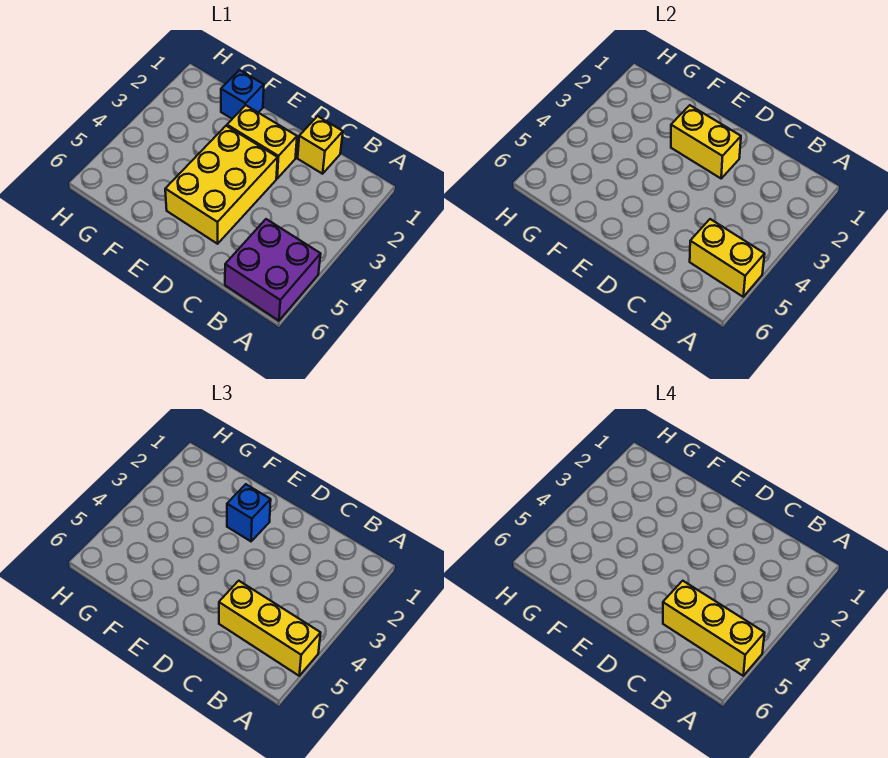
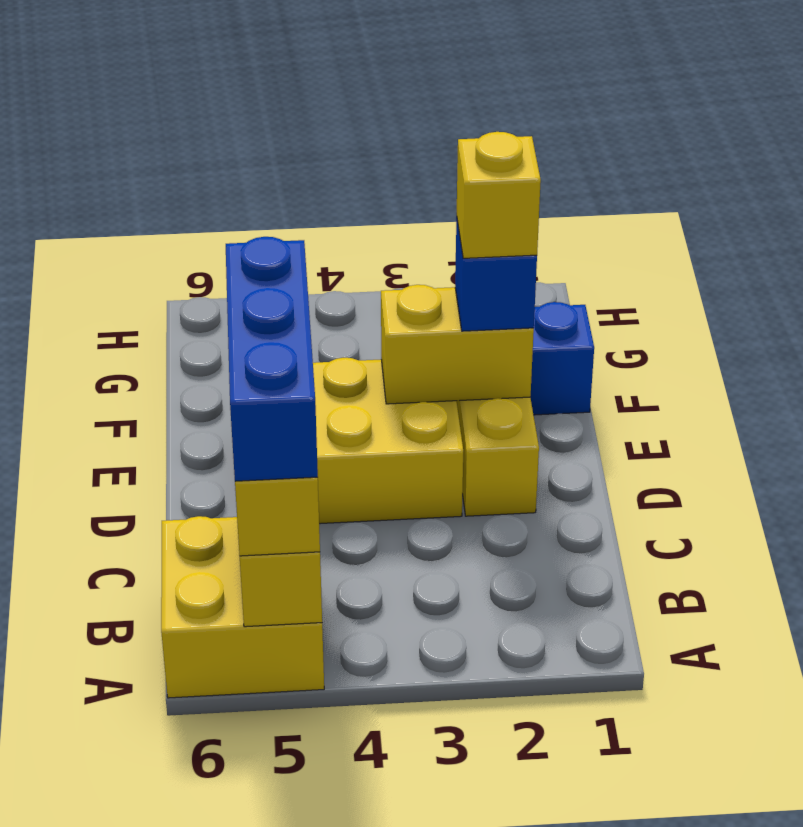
purple brick A5:B6 level 1 -> yellow brick A5:B6 level 1
yellow brick A5:C5 level 4 -> blue brick A5:C5 level 4
yellow brick C1 level 1 -> yellow brick E2 level 4
yellow brick D2:E2 level 2 -> yellow brick E2:E3 level 2

